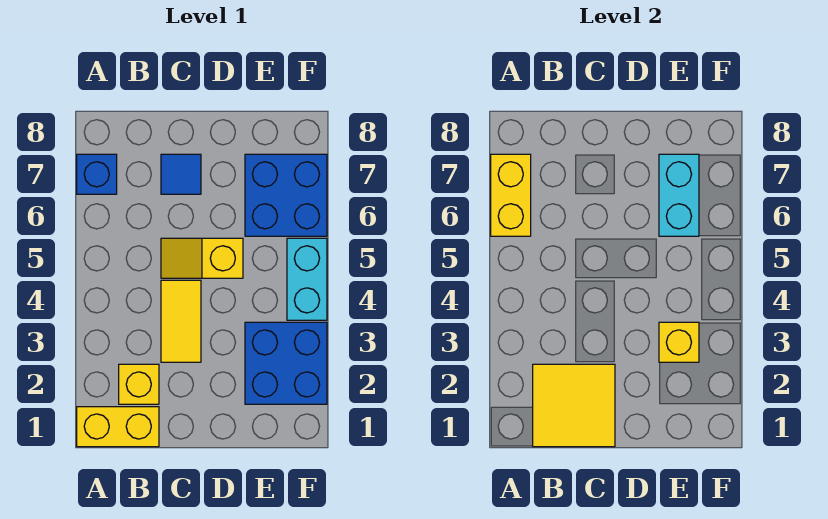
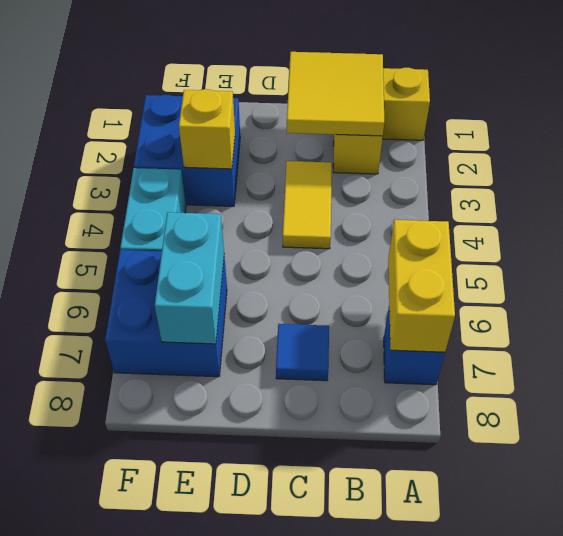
yellow slope C5:D5 level 1 top D -> none

